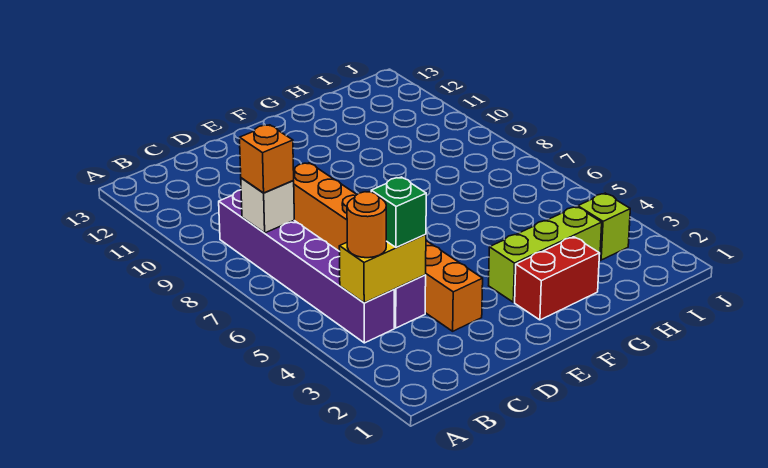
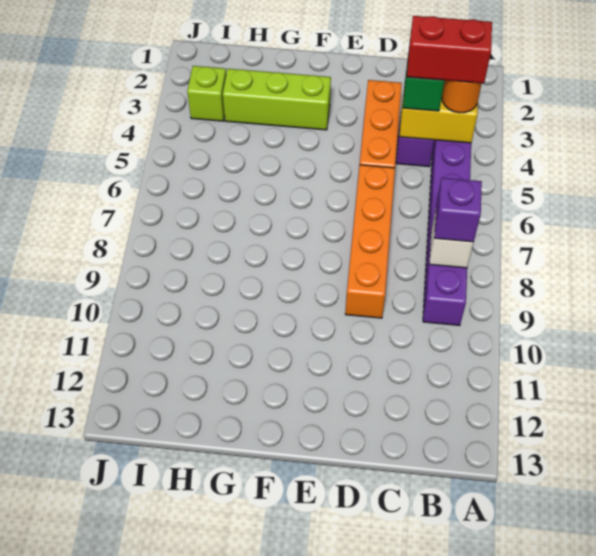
orange brick B8 level 3 -> purple brick B8 level 3
red brick F2:G2 level 1 -> red brick B4:C4 level 4

